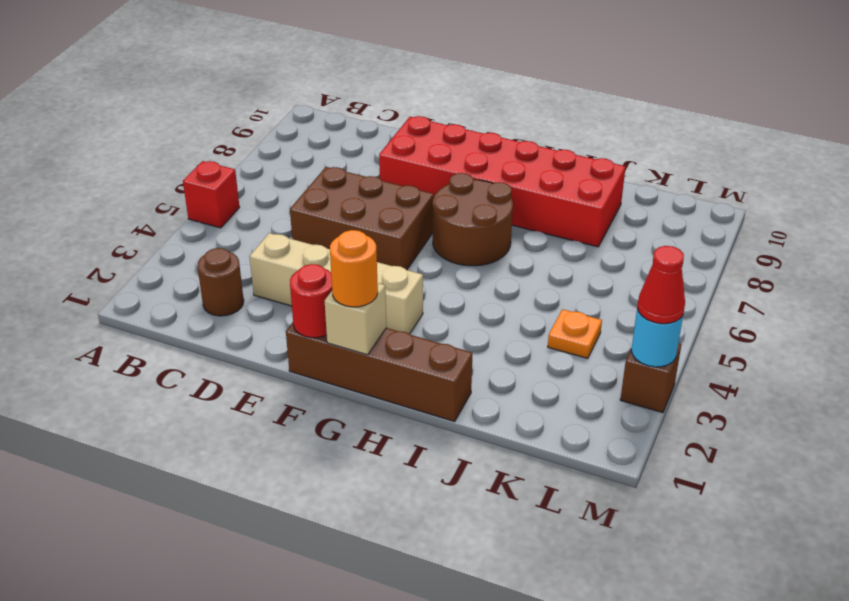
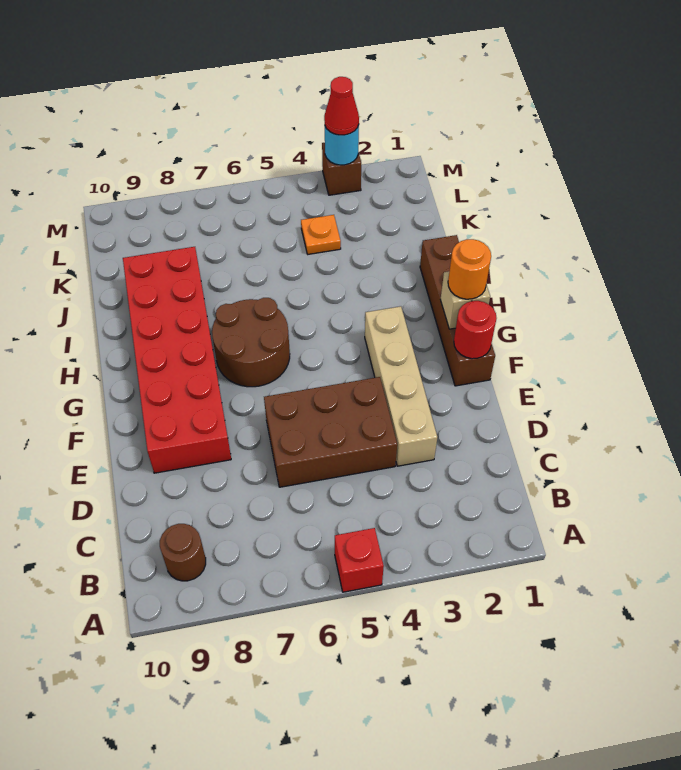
brown round brick C2 level 1 -> brown round brick B9 level 1
brown brick D5:F6 level 1 -> brown brick D4:E6 level 1

